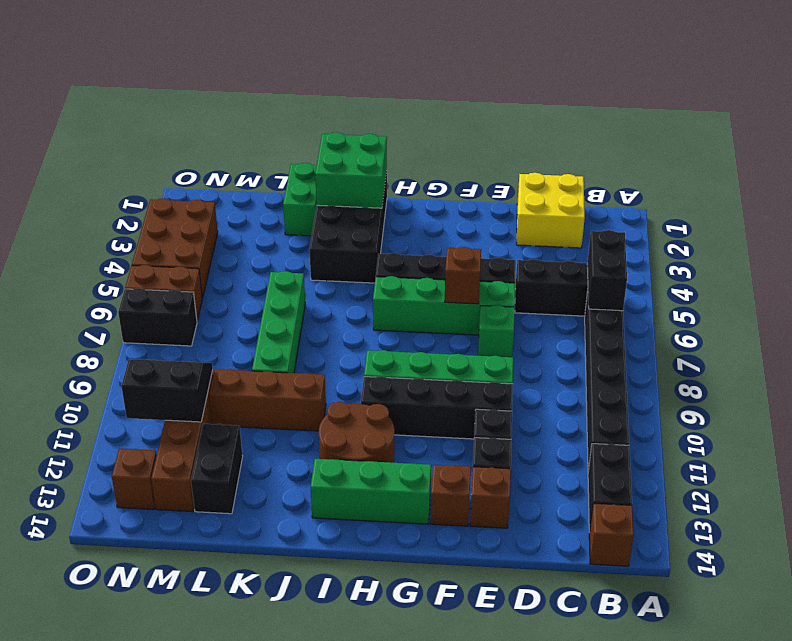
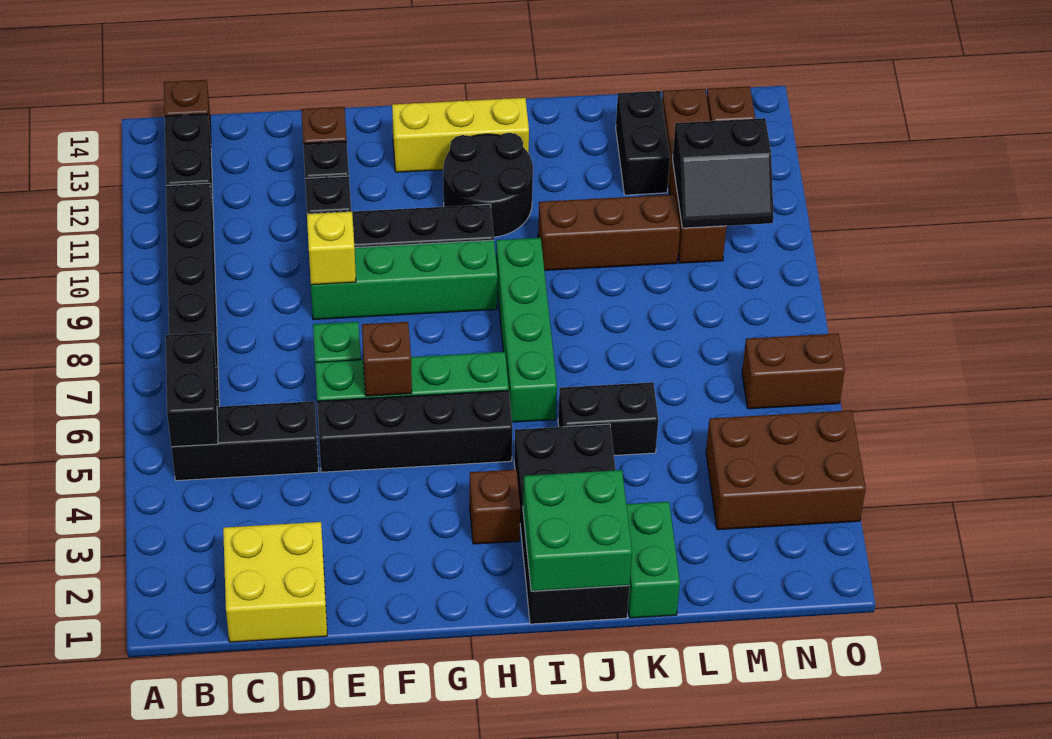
none -> yellow brick E9 level 2
brown brick F13 level 1 -> brown brick H3 level 1
green brick G13:I13 level 1 -> yellow brick G13:I13 level 1
brown round brick H11:I12 level 1 -> black round brick H11:I12 level 1
green brick K6:K9 level 1 -> green brick I6:I9 level 1
brown brick N3:O5 level 1 -> brown brick M3:O4 level 1
black brick N7:O7 level 1 -> black brick J5:K5 level 1

